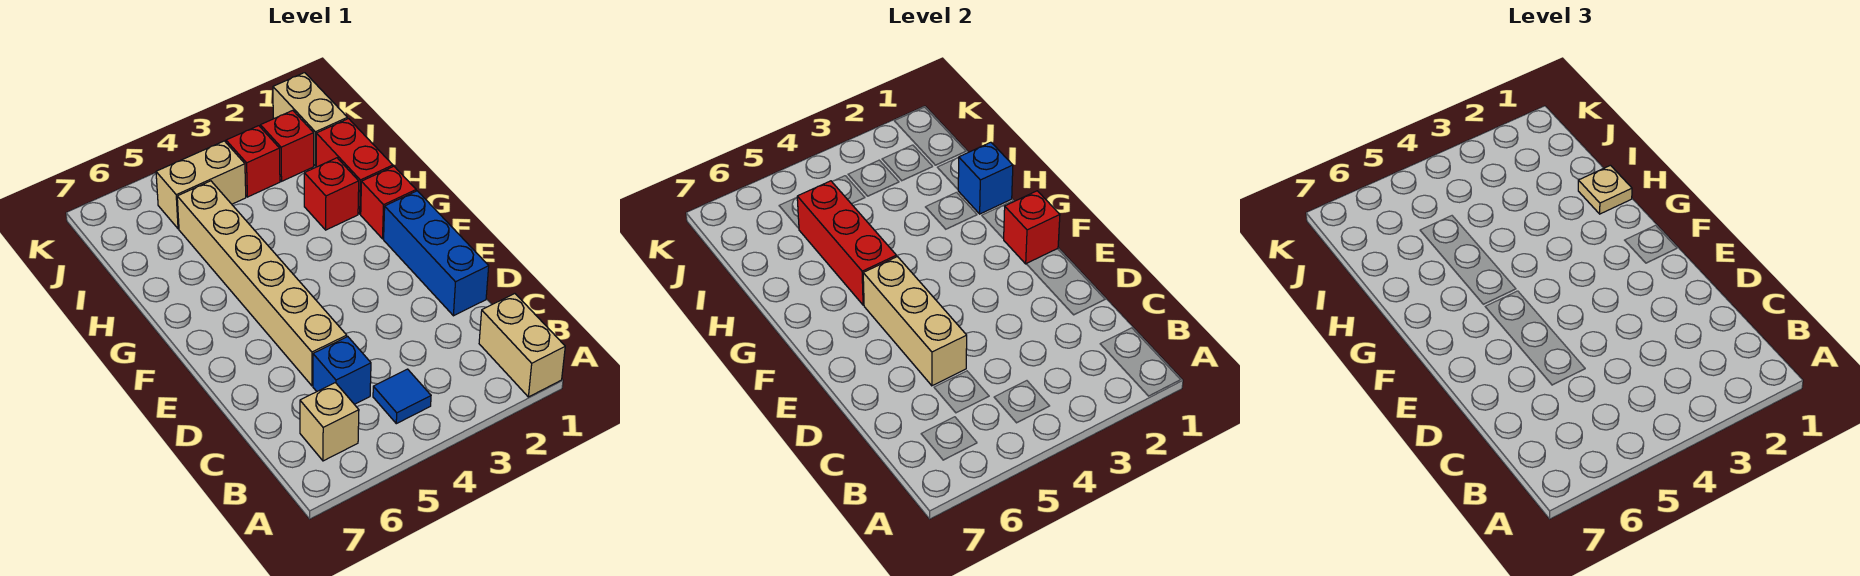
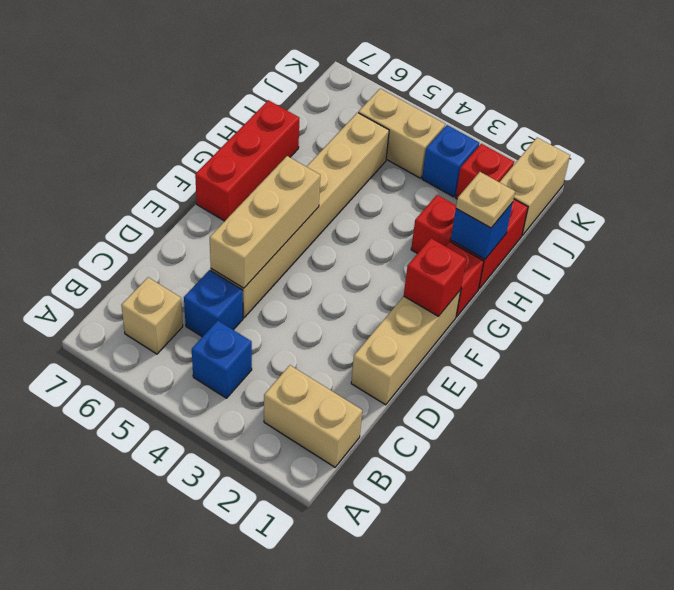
tan brick A1:B1 level 1 -> tan brick B1:B2 level 1
blue tile B4 level 1 -> blue brick B4 level 1
blue brick D1:F1 level 1 -> tan brick D1:F1 level 1
red brick G5:I5 level 2 -> red brick F7:H7 level 1
red brick J3 level 1 -> blue brick J3 level 1

